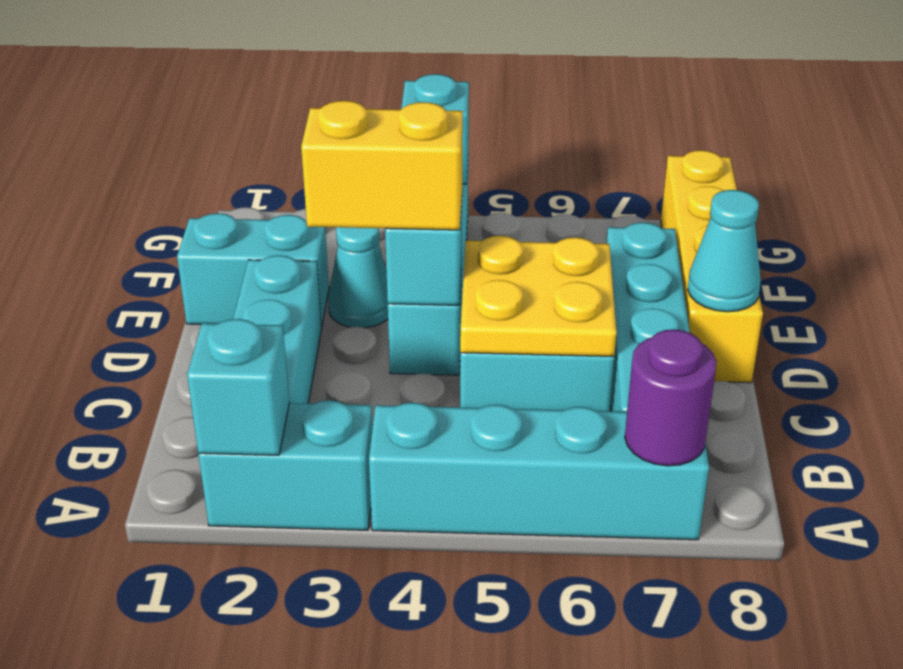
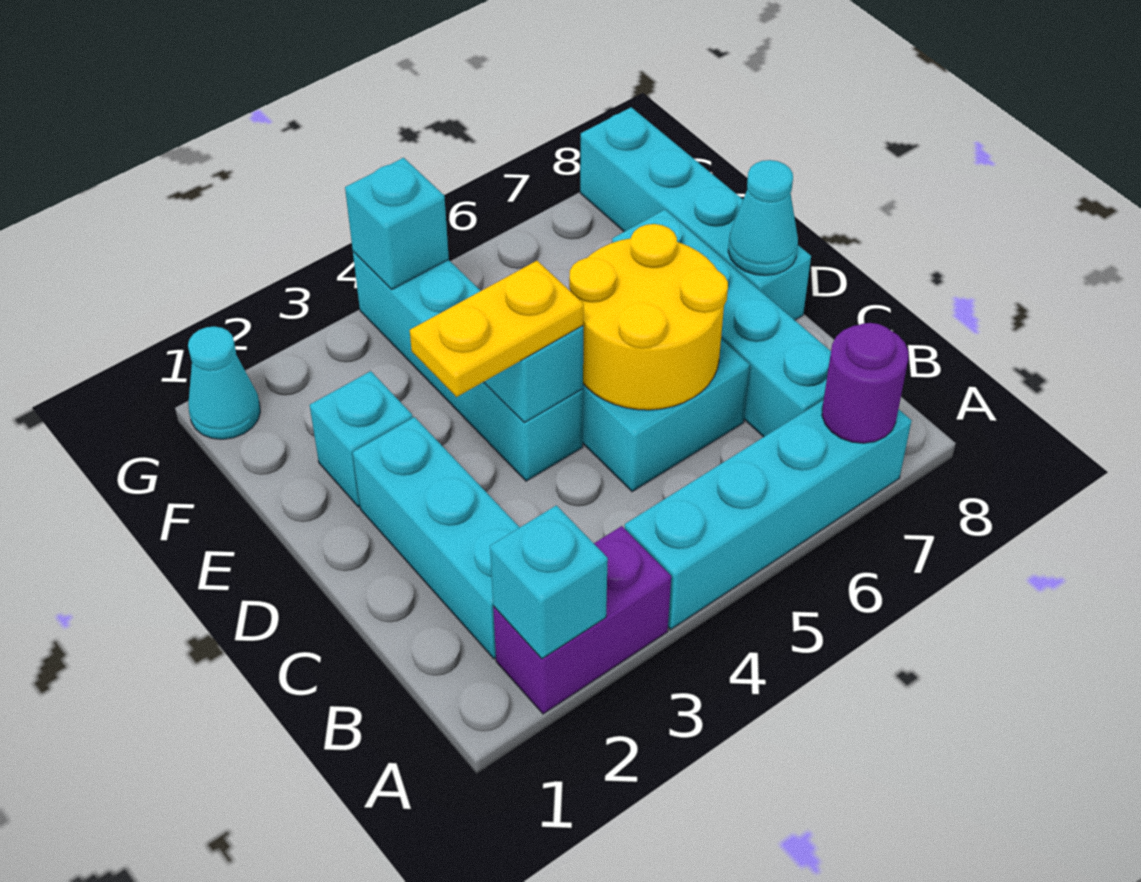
cyan brick A2:A3 level 1 -> purple brick A2:A3 level 1
yellow plate C5:D6 level 2 -> yellow round brick C5:D6 level 2
yellow brick D3:D4 level 3 -> yellow plate D3:D4 level 3
yellow brick D8:G8 level 1 -> cyan brick D8:G8 level 1
cyan brick E1:E2 level 1 -> cyan brick E2 level 1
cyan cone E3 level 1 -> cyan cone G1 level 1

